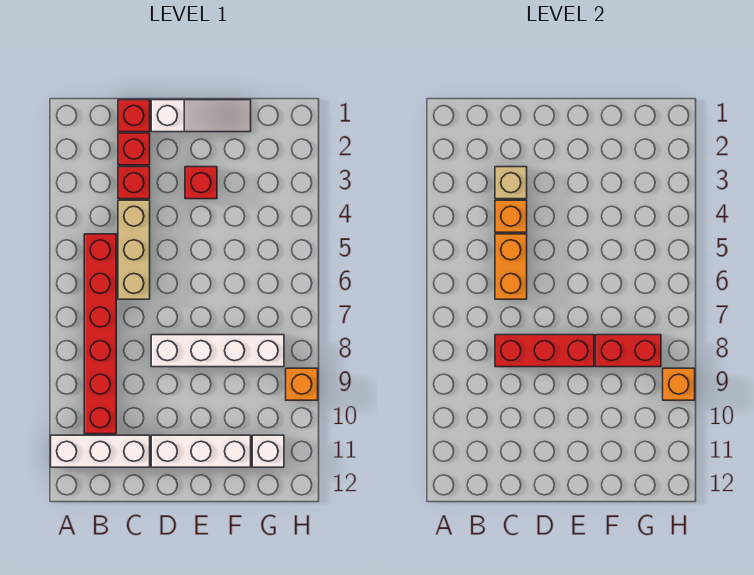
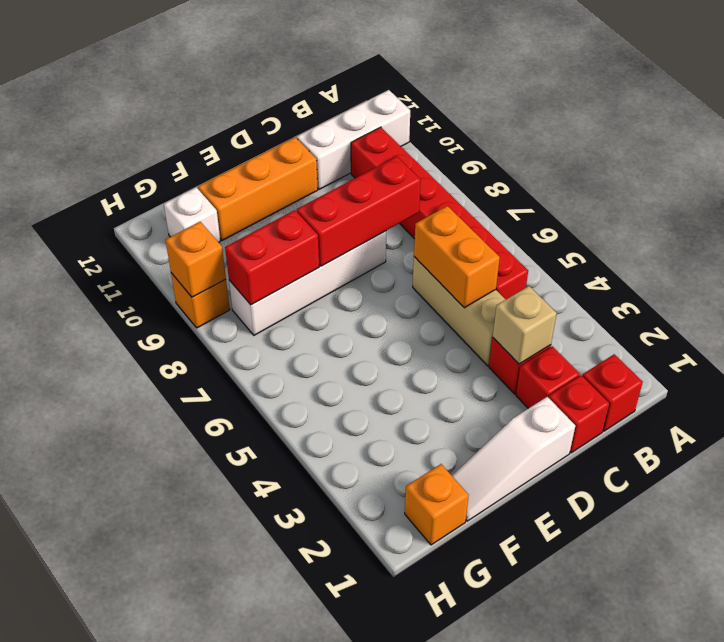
orange brick C4 level 2 -> orange brick G1 level 1
white brick D11:F11 level 1 -> orange brick D11:F11 level 1
red brick E3 level 1 -> red brick B1 level 1

